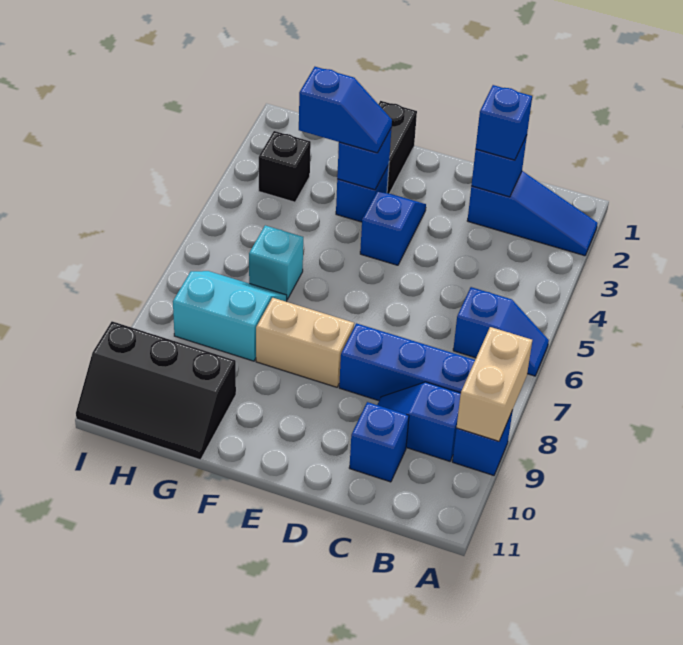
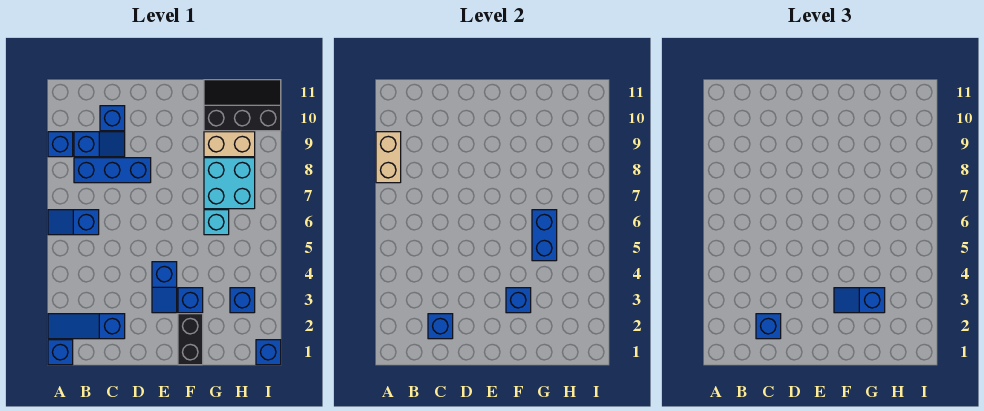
none -> blue brick A1 level 1
tan brick E8:F8 level 1 -> tan brick G9:H9 level 1
none -> blue brick G5:G6 level 2
cyan slope G7:H8 level 1 top 8 -> cyan brick G7:H8 level 1
black brick H3 level 1 -> blue brick H3 level 1
none -> blue brick I1 level 1

